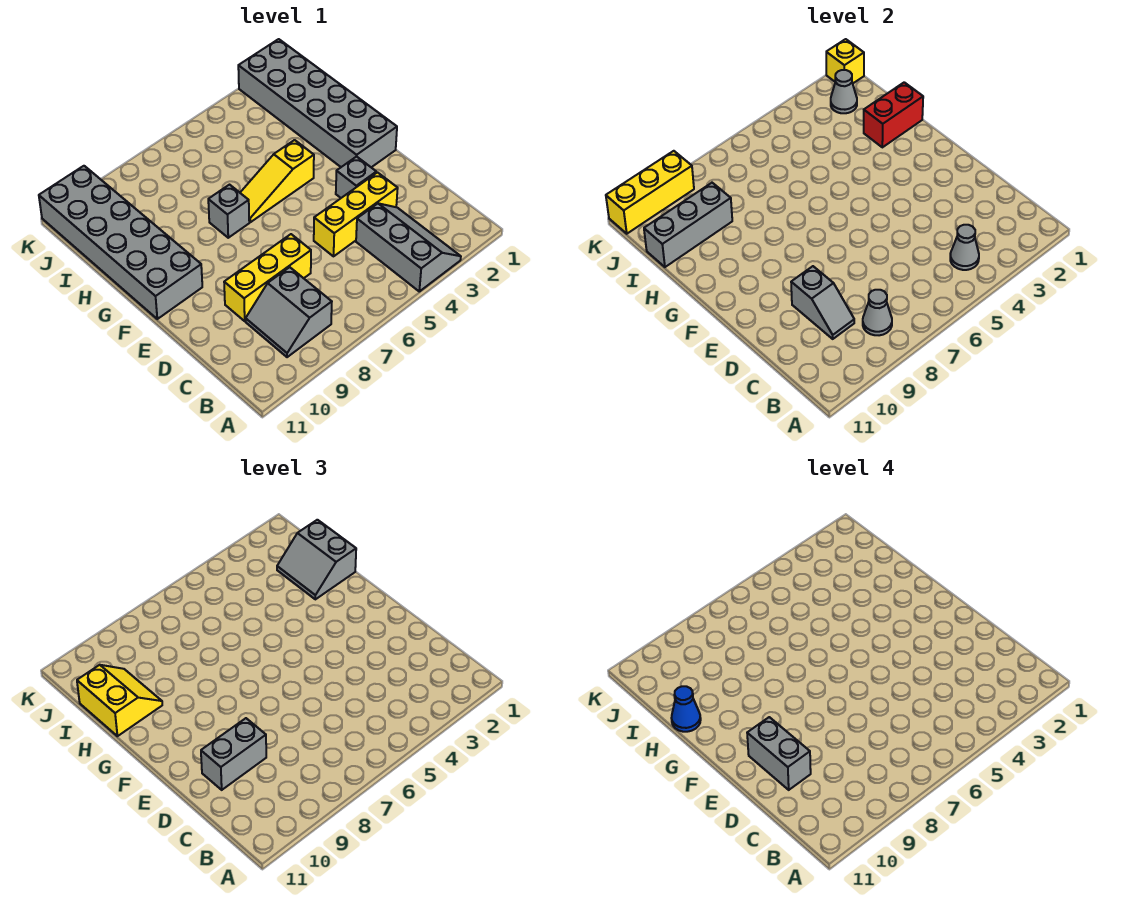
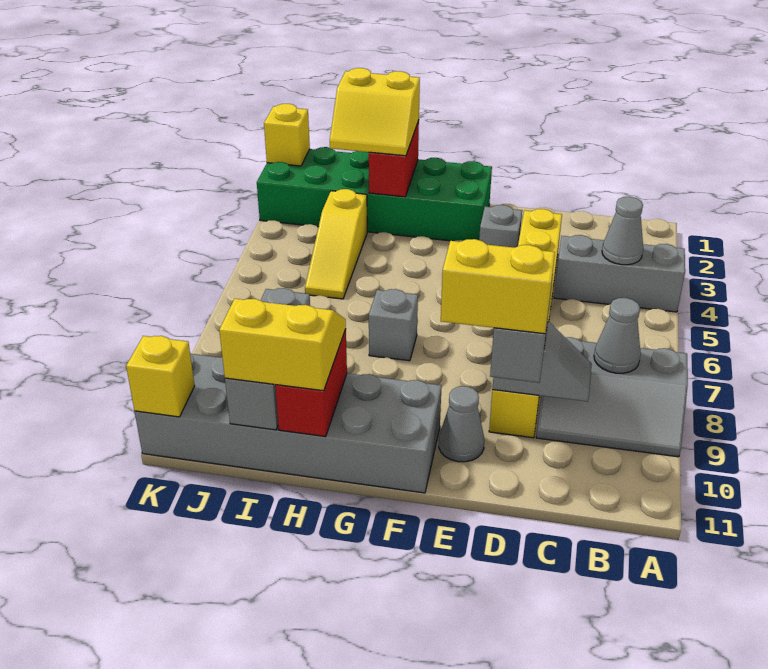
grey slope B8:C9 level 1 top 8 -> grey slope A8:C9 level 1 top 8
grey brick D10:E10 level 4 -> yellow brick D10:E10 level 4
grey brick F1:K2 level 1 -> green brick F1:K2 level 1
yellow slope G4:G6 level 1 top 4 -> yellow slope I3:I5 level 1 top 3
grey slope H1:I2 level 3 top 1 -> yellow slope H1:I2 level 3 top 1
none -> red brick H10:H11 level 2
blue cone H11 level 4 -> none
grey cone J2 level 2 -> grey cone E10 level 1
yellow brick K9:K11 level 2 -> yellow brick K11 level 2

